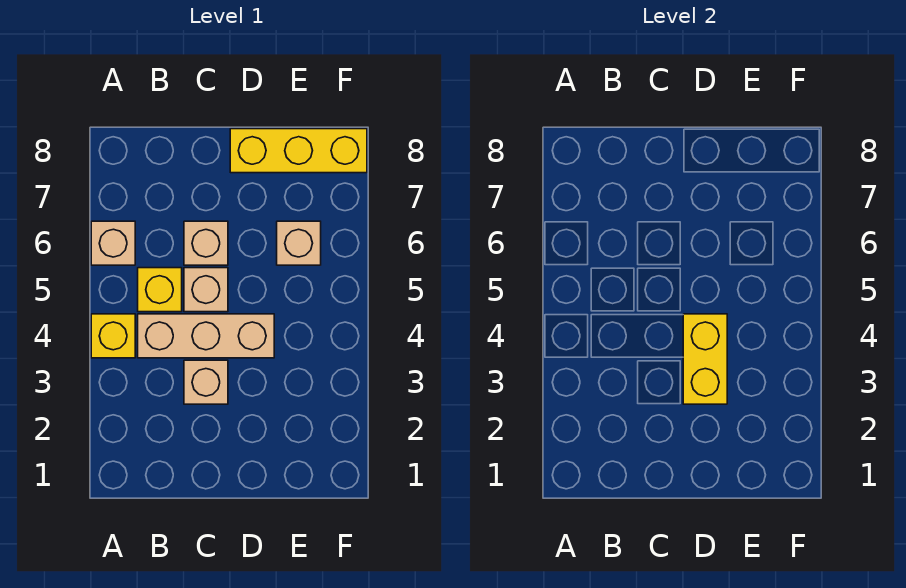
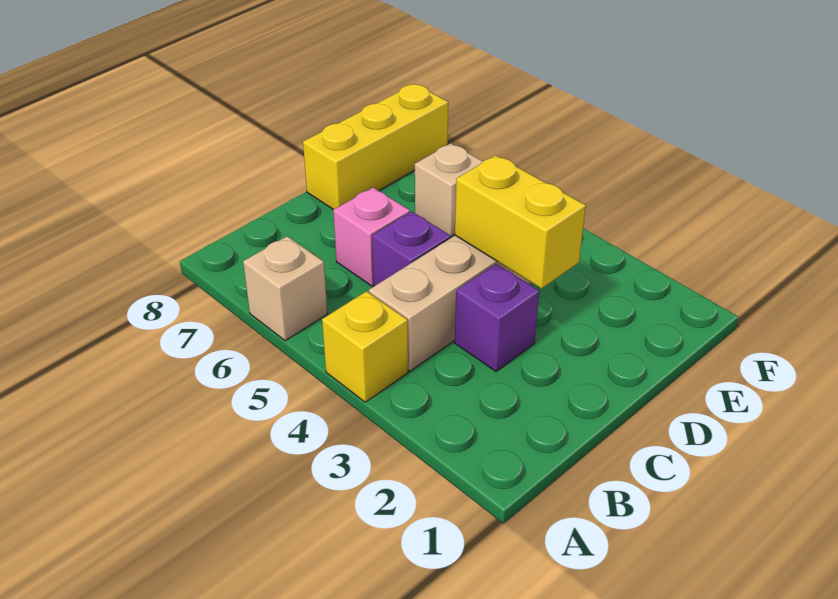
yellow brick B5 level 1 -> none
tan brick C3 level 1 -> purple brick C3 level 1
tan brick C5 level 1 -> purple brick C5 level 1
tan brick C6 level 1 -> pink brick C6 level 1

